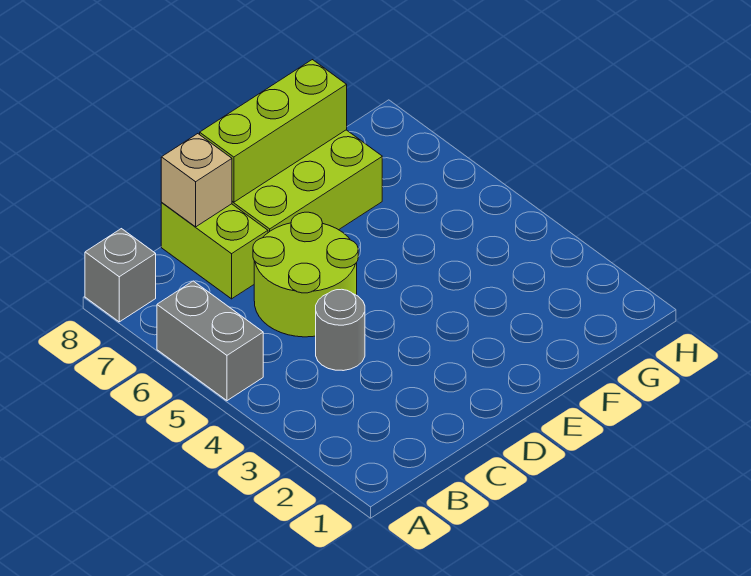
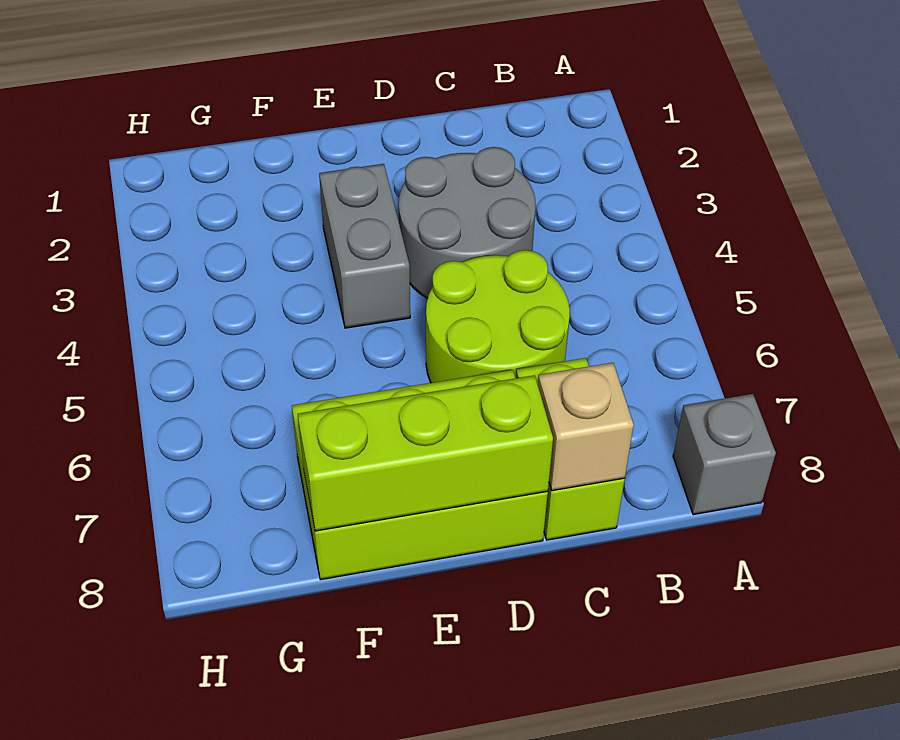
grey brick A5:A6 level 1 -> grey brick E3:E4 level 1
grey round brick C4 level 1 -> grey round brick C3:D4 level 1

